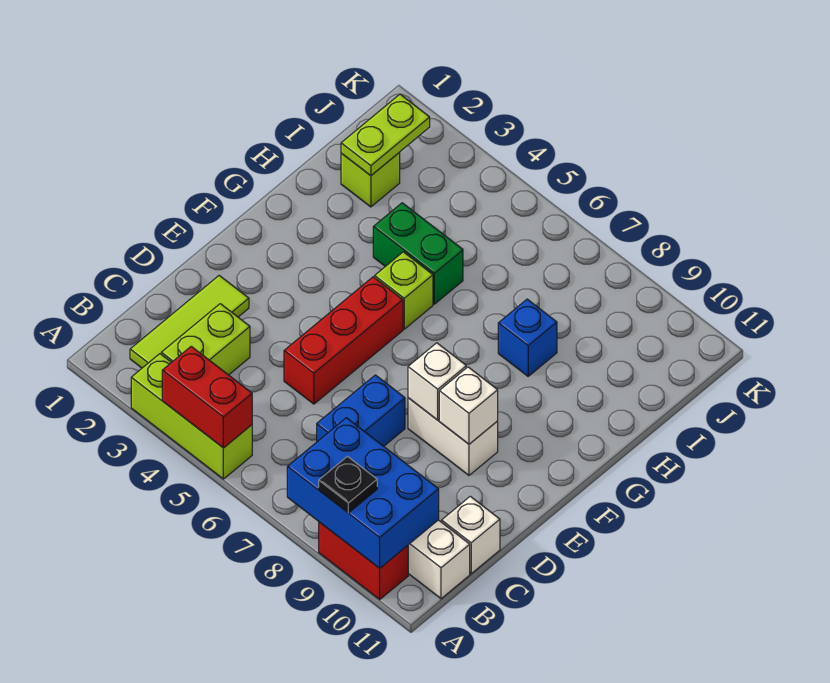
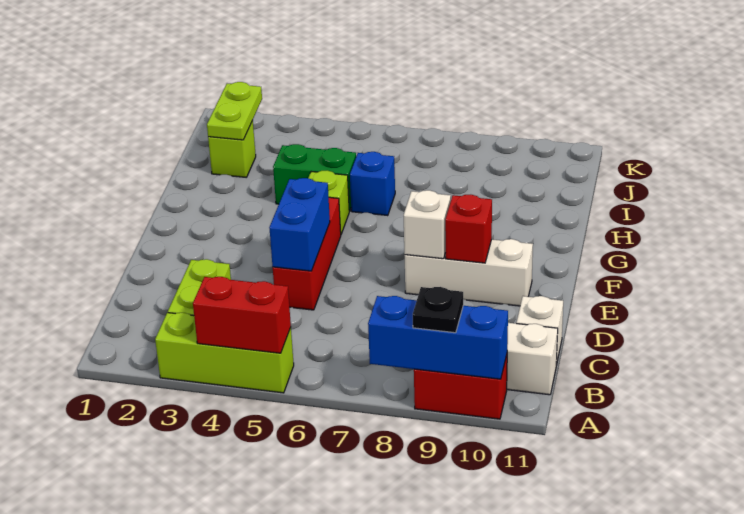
blue brick A8:B10 level 2 -> blue brick A8:A10 level 2
lime tile B2:D2 level 1 -> none
blue brick C7:D7 level 1 -> blue brick D5:E5 level 2
white brick E8:E9 level 1 -> white brick E8:E10 level 1
white brick E9 level 2 -> red brick E9 level 2
blue brick H8 level 1 -> blue brick H6 level 1

